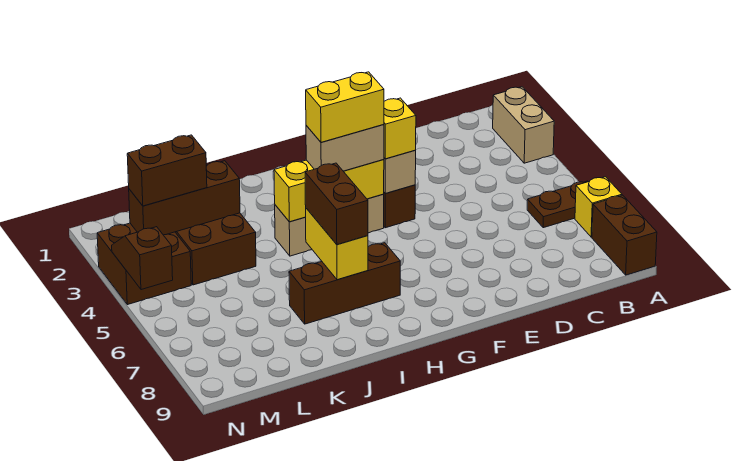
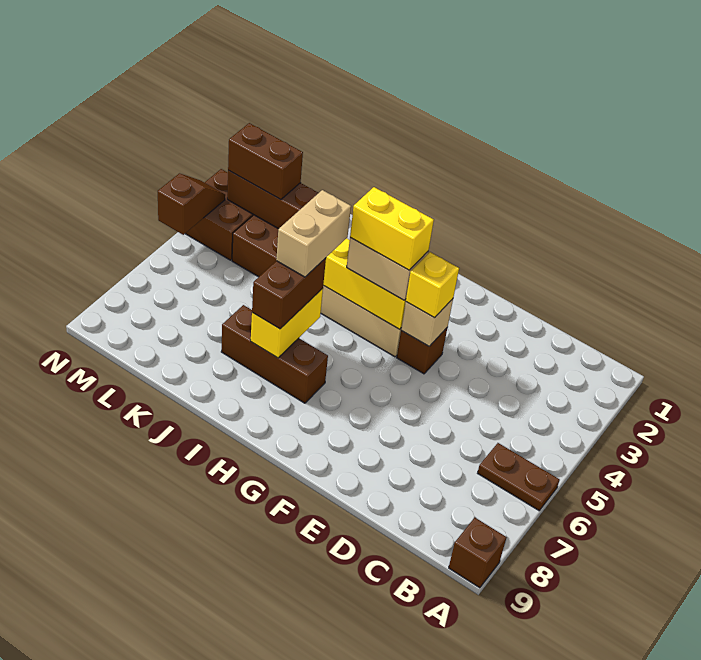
tan brick A2:A3 level 1 -> tan brick I5:I6 level 4
yellow brick A7 level 1 -> none
brown brick A8:A9 level 1 -> brown brick A9 level 1

